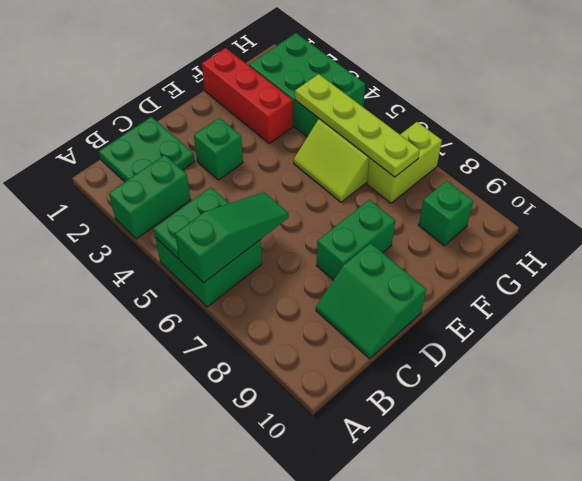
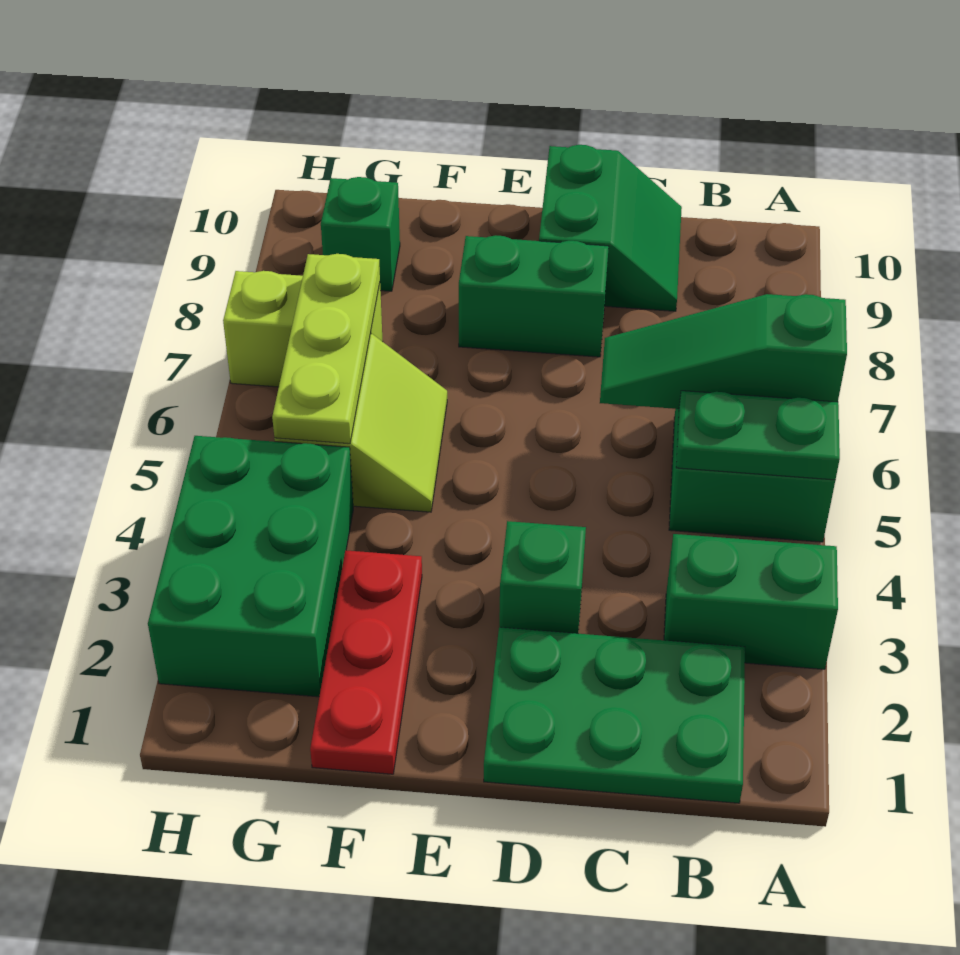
green plate B1:C2 level 1 -> green plate B1:D2 level 1
red brick F1:F3 level 1 -> red plate F1:F3 level 1
lime plate G4:G7 level 2 -> lime plate G5:G7 level 2

